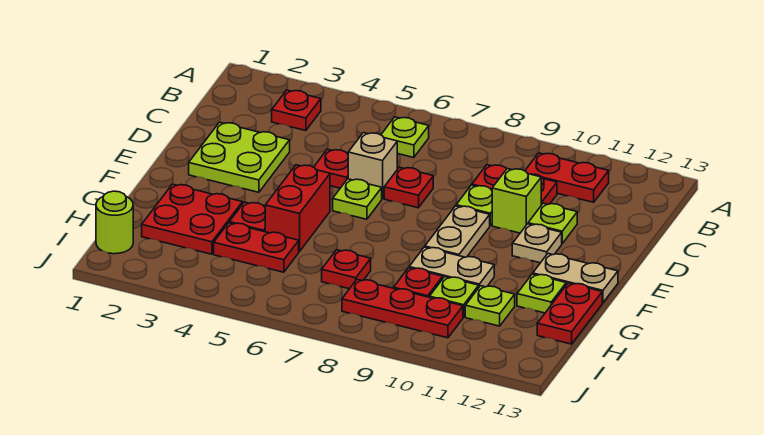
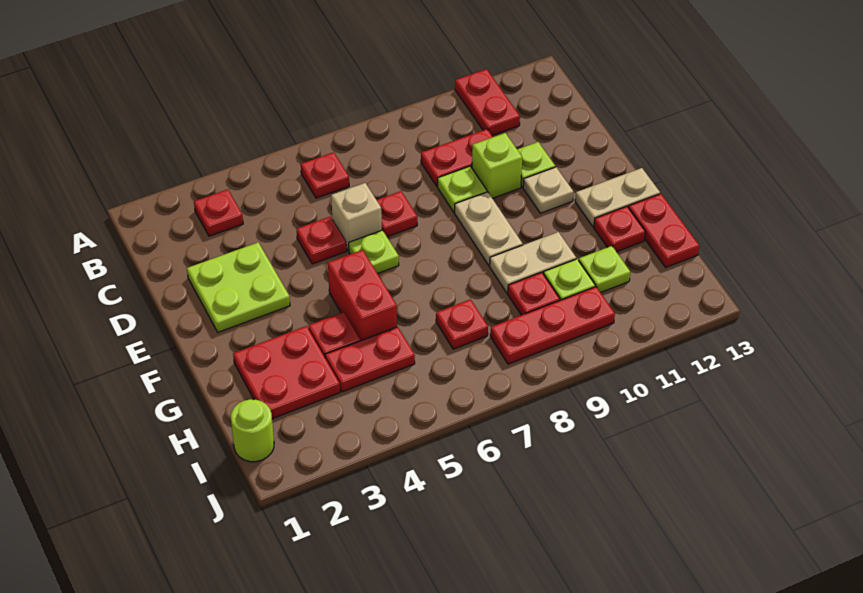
lime plate B6 level 1 -> red plate B6 level 1
red plate B10:B11 level 1 -> red plate A11:B11 level 1
lime plate G12 level 1 -> red plate G12 level 1

